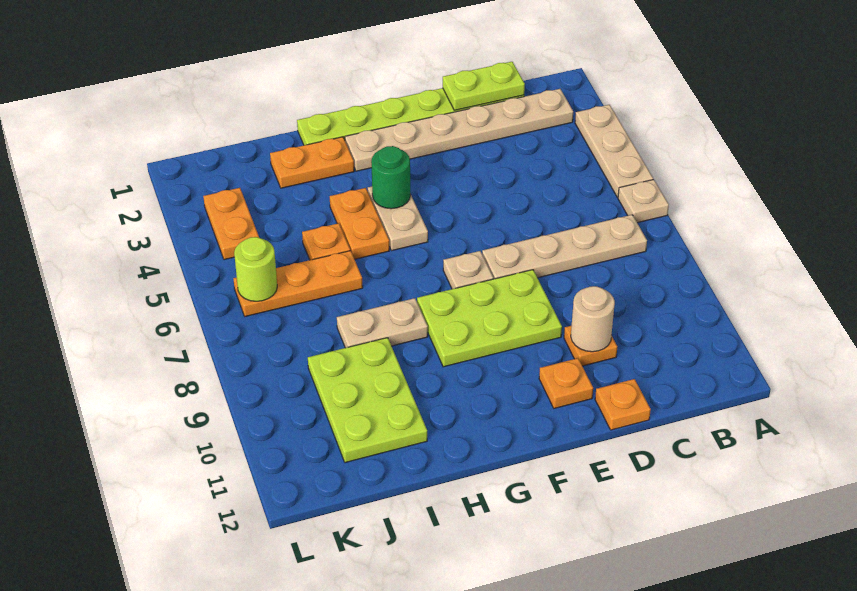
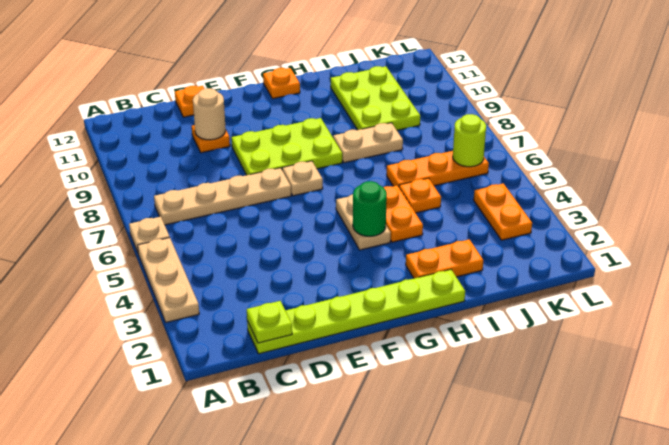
tan plate B2:G2 level 1 -> none
lime plate C1:D1 level 2 -> lime plate C1 level 2
orange plate E11 level 1 -> orange plate G12 level 1

